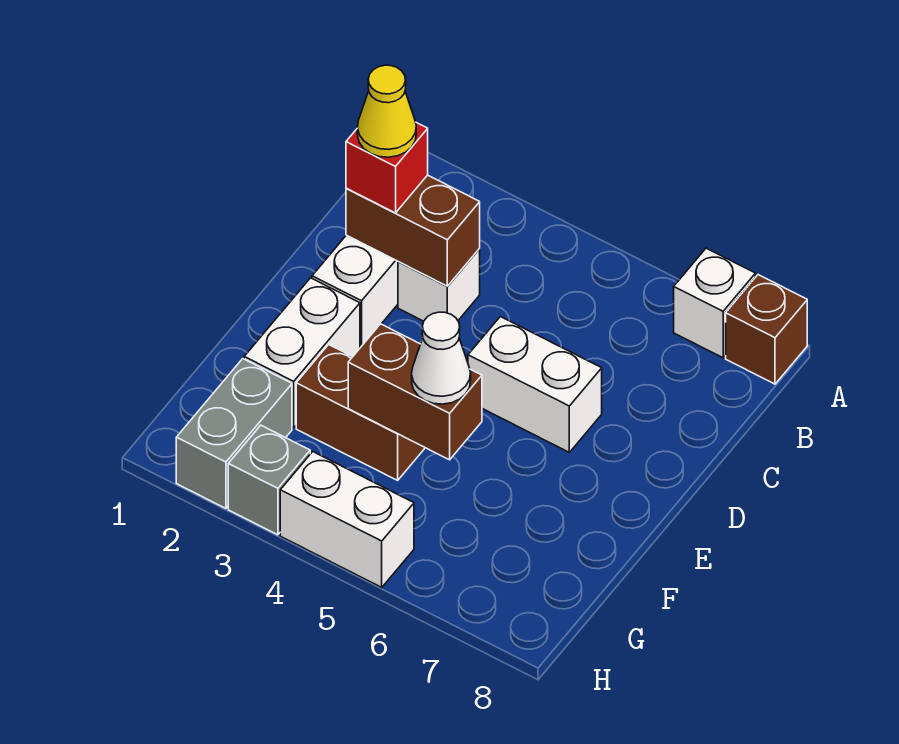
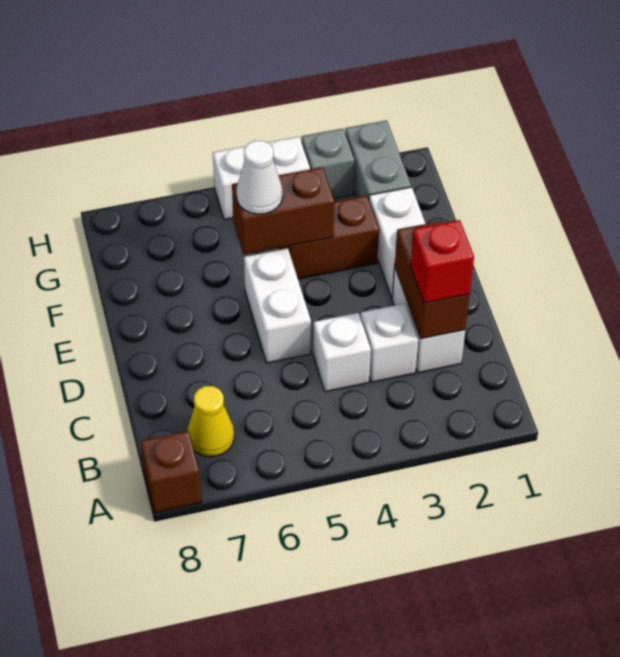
white brick A7 level 1 -> white brick C4 level 1
brown brick C2:C3 level 2 -> brown brick C2:D2 level 2
yellow cone C2 level 4 -> yellow cone B7 level 1
white brick D5:D6 level 1 -> white brick D5:E5 level 1

